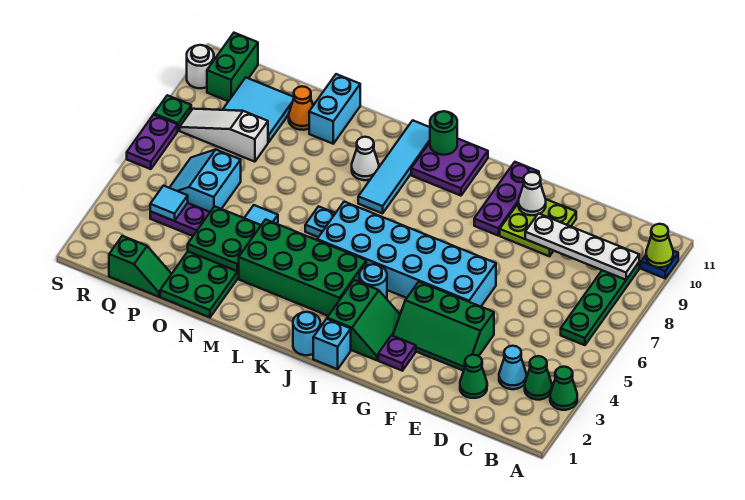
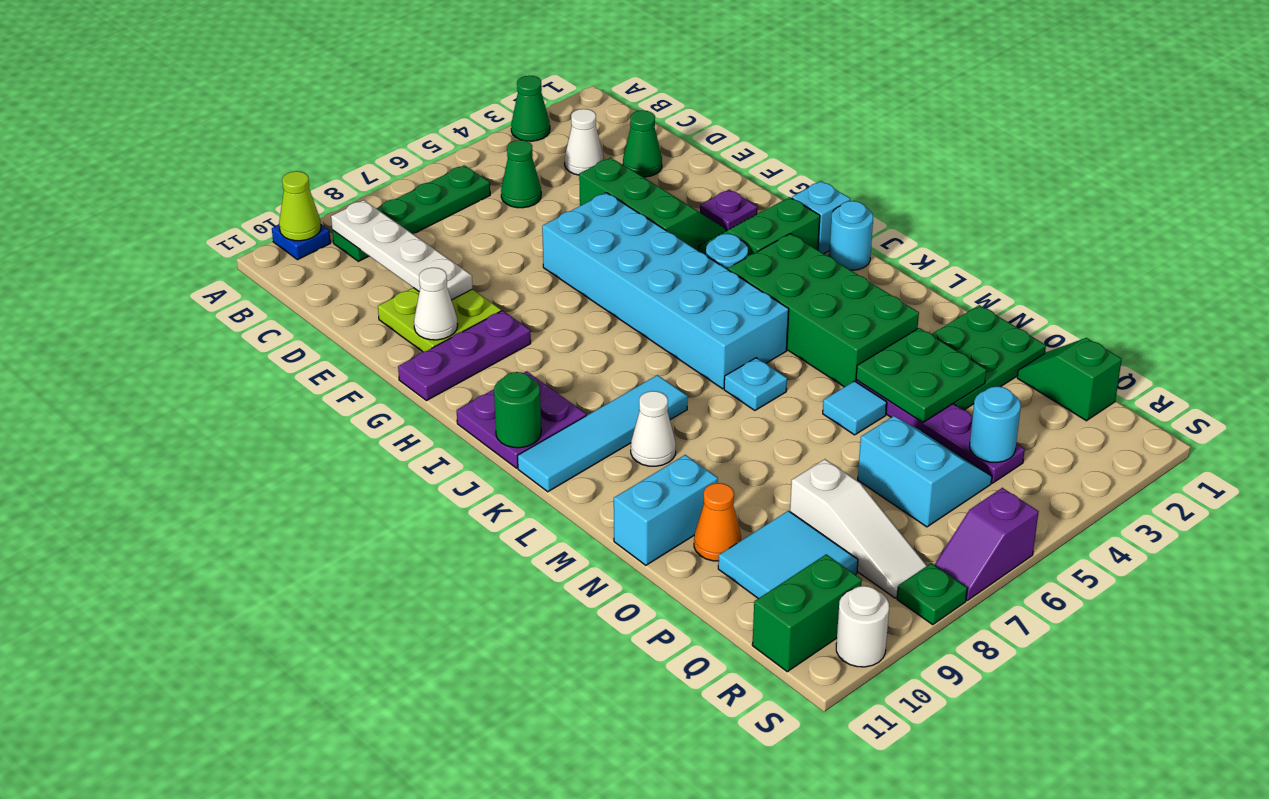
green cone B3 level 1 -> green cone C5 level 1
cyan cone C3 level 1 -> white cone C3 level 1
cyan slope P5:Q6 level 1 top P -> cyan slope P5:Q6 level 1 top 6
cyan tile Q4 level 2 -> cyan round brick Q4 level 2
purple plate S6:S7 level 1 -> purple slope S6:S7 level 1 top 6

